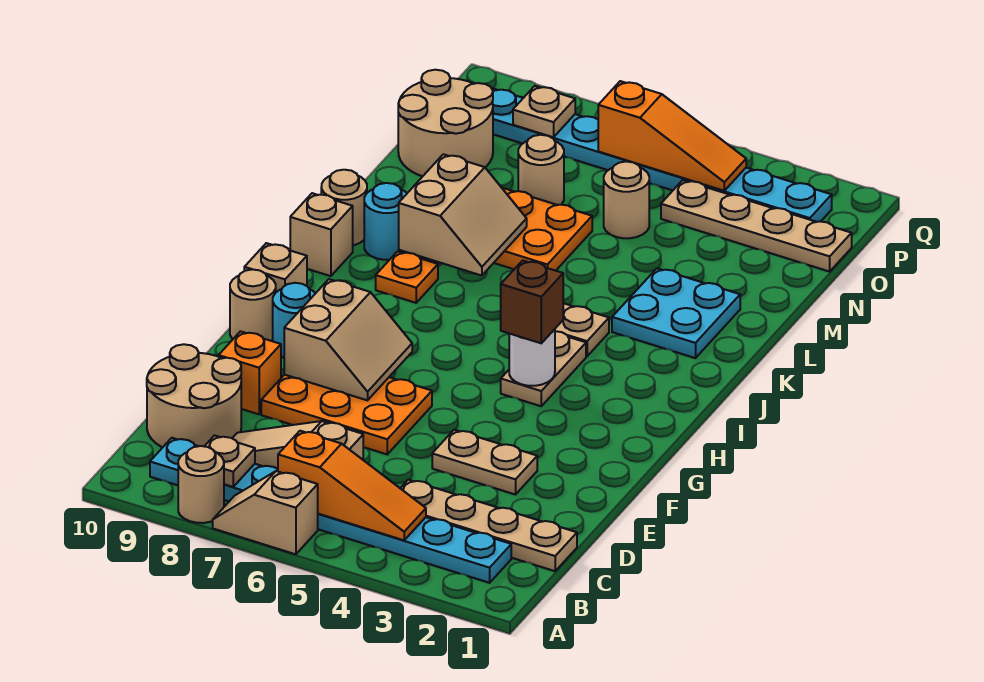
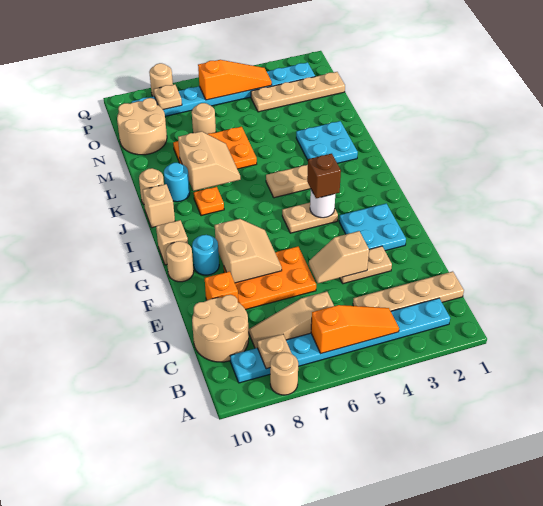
tan slope A6:A7 level 1 top 6 -> tan slope E4:E5 level 2 top 4
none -> cyan plate F2:G3 level 1
tan plate H4:I4 level 1 -> tan plate H4:H5 level 1
tan round brick N5 level 1 -> tan round brick Q8 level 1

